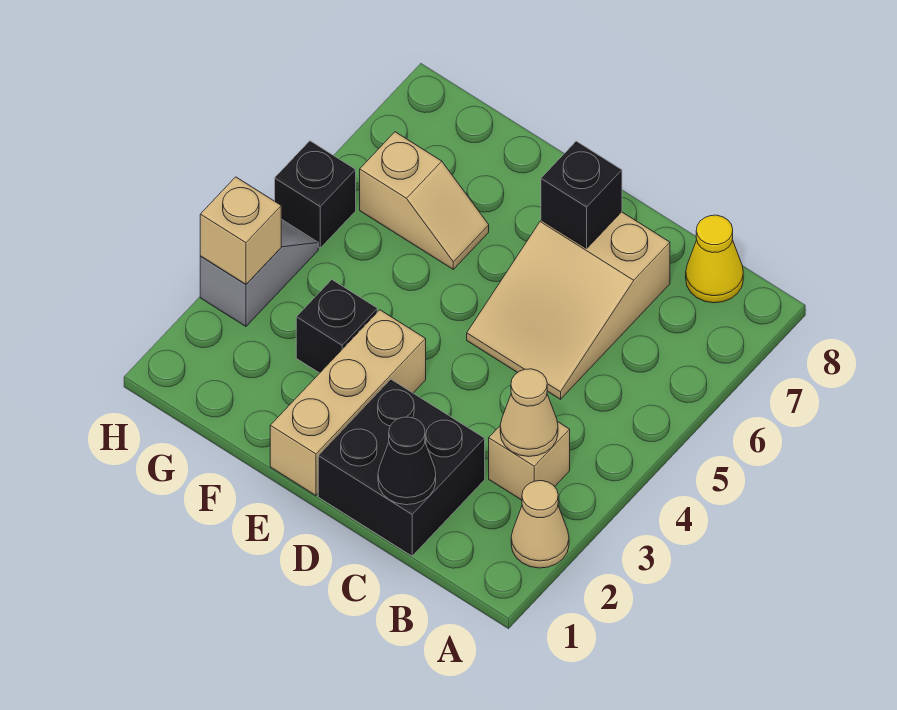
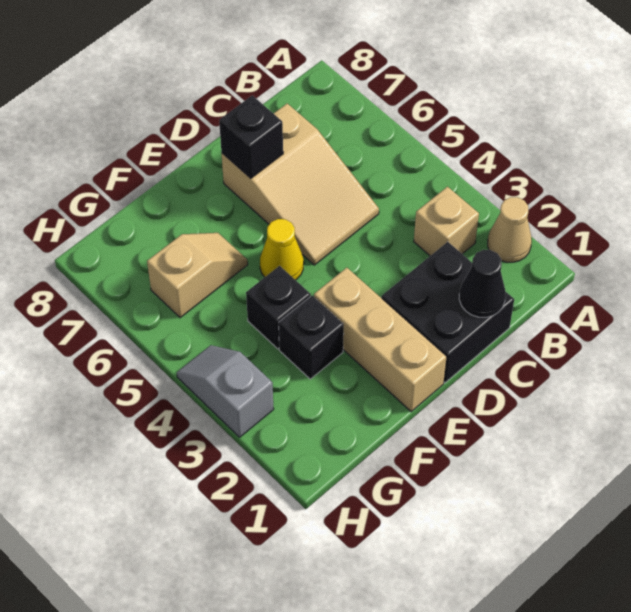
tan cone B3 level 2 -> none
yellow cone B8 level 1 -> yellow cone E5 level 1
tan brick H3 level 2 -> none
black brick H5 level 1 -> black brick F4 level 1

